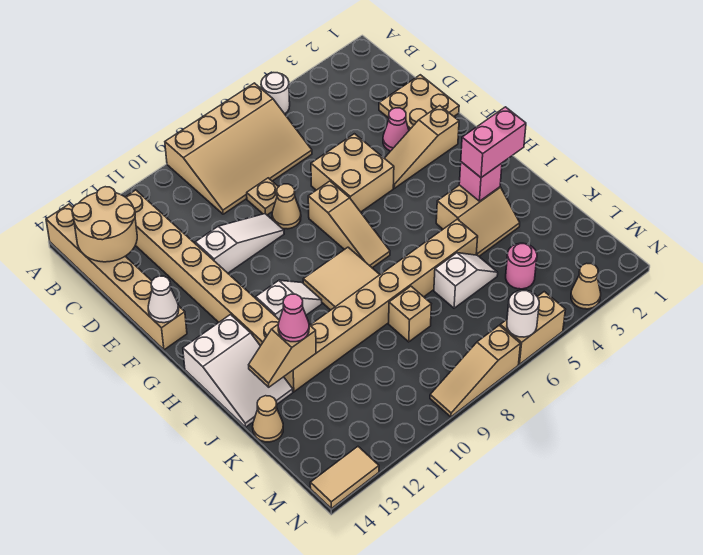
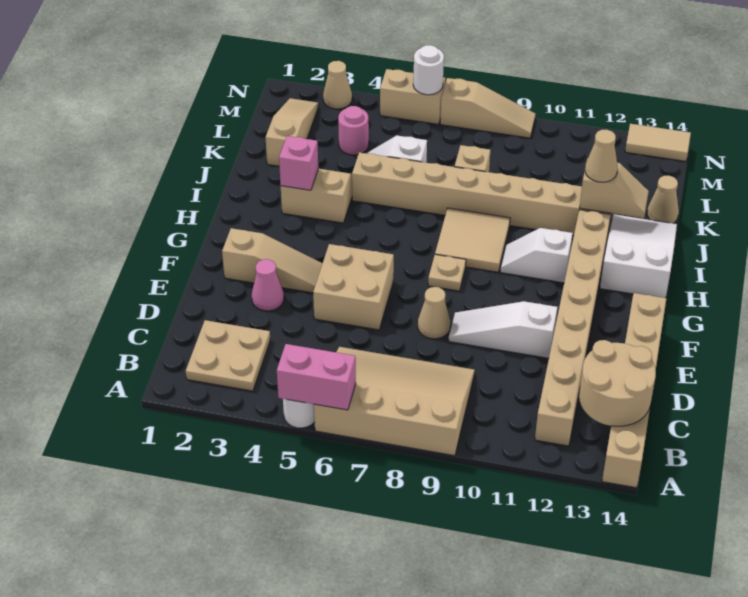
tan plate D1:E2 level 1 -> tan plate B2:C3 level 1
tan plate D8 level 1 -> tan plate G8 level 1
tan slope F7:H7 level 1 top F -> tan slope K2:M2 level 1 top K
white cone F14 level 2 -> none
pink brick I2:I3 level 3 -> pink brick A5:A6 level 2
pink cone J12 level 3 -> tan cone J12 level 3

